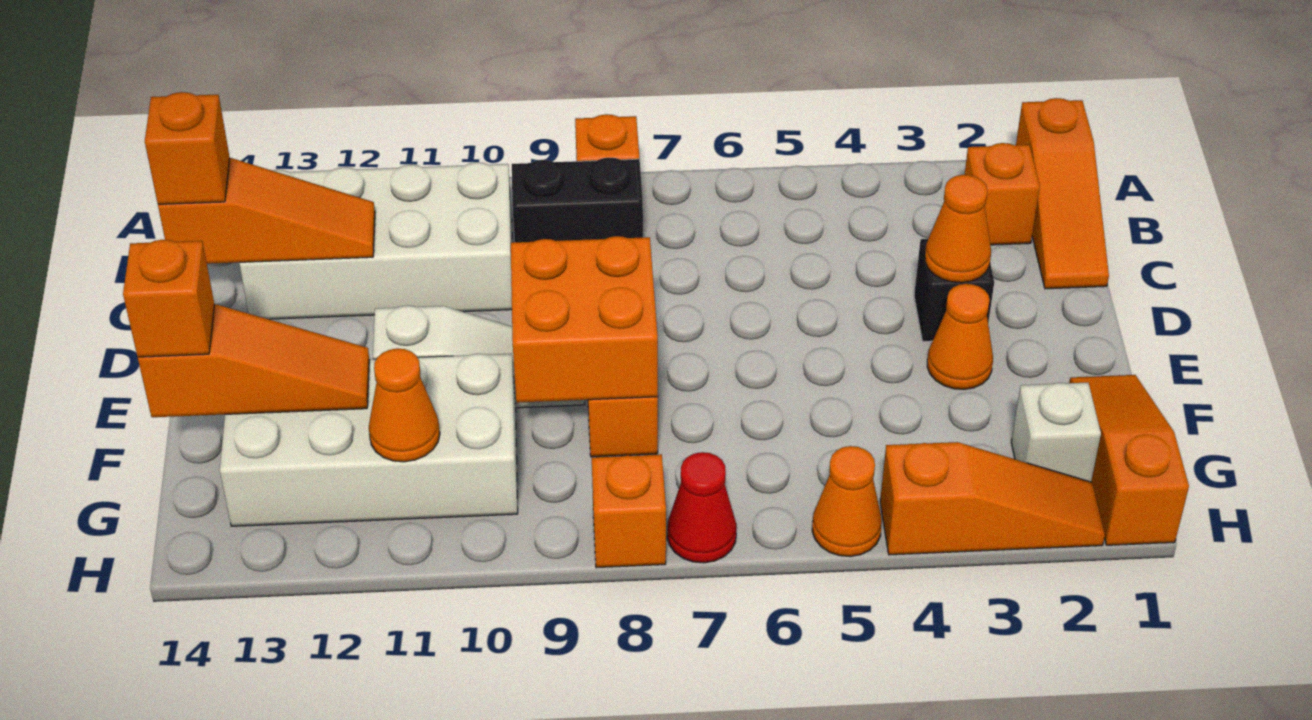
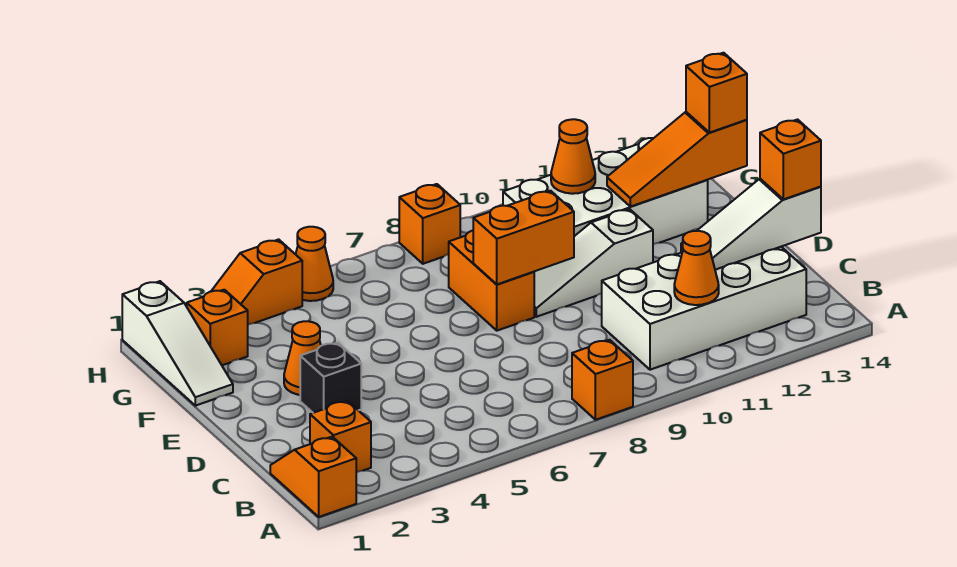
orange slope A1:C1 level 1 top A -> orange slope A1:B1 level 1 top A
black brick B8:B9 level 1 -> none
orange slope C12:C14 level 2 top 14 -> white slope C12:C14 level 2 top 14
orange cone D3 level 2 -> orange cone B11 level 2
orange brick E8:F9 level 2 -> orange brick E8:E9 level 2
orange slope F1:H1 level 1 top H -> white slope F1:H1 level 1 top H
white brick G2 level 1 -> orange brick G2 level 1
orange slope H2:H4 level 1 top 4 -> orange slope H3:H4 level 1 top 4
red cone H7 level 1 -> none

